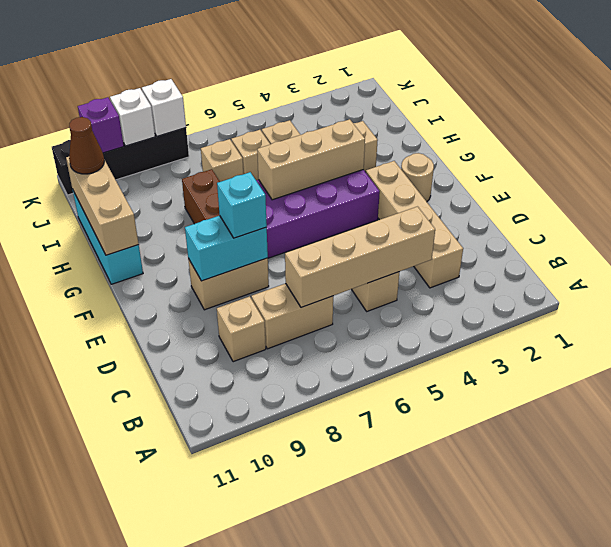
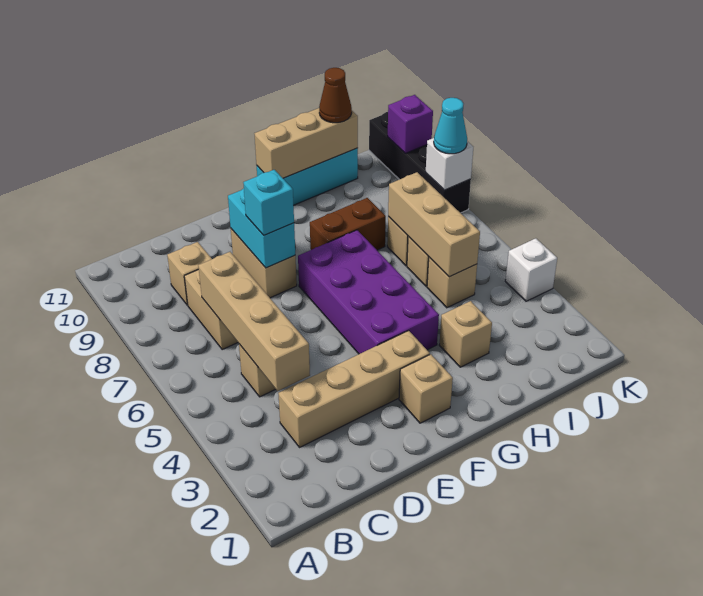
tan round brick F2 level 1 -> tan brick F2 level 1
tan brick G4:G6 level 2 -> tan brick I5:I7 level 2
none -> cyan cone K8 level 3
white brick K9 level 2 -> white brick K4 level 1

